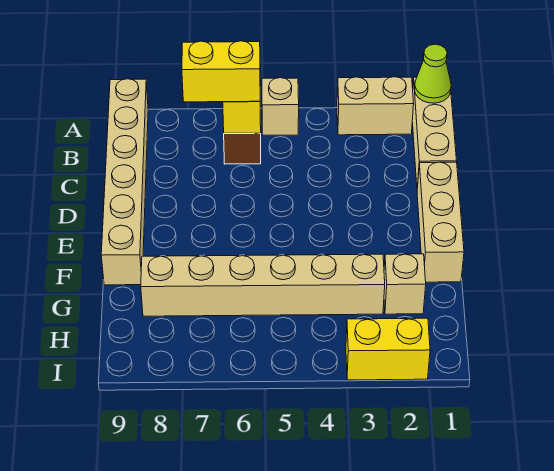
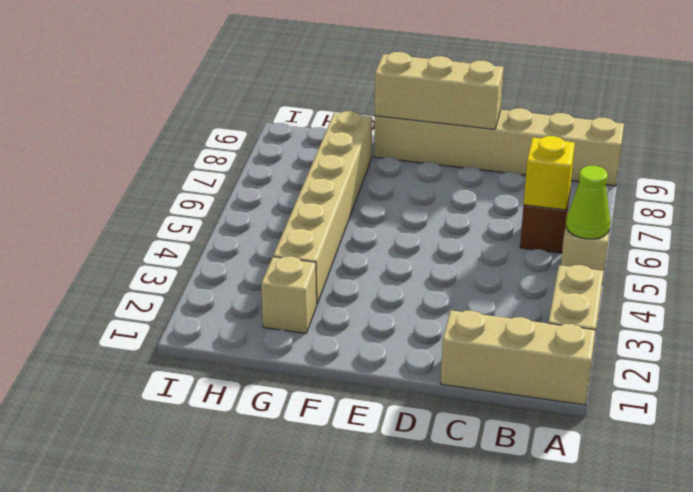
lime cone A1 level 2 -> lime cone A5 level 2
yellow brick B6:B7 level 3 -> none
tan brick D1:F1 level 1 -> tan brick D9:F9 level 2
yellow brick I2:I3 level 1 -> none

